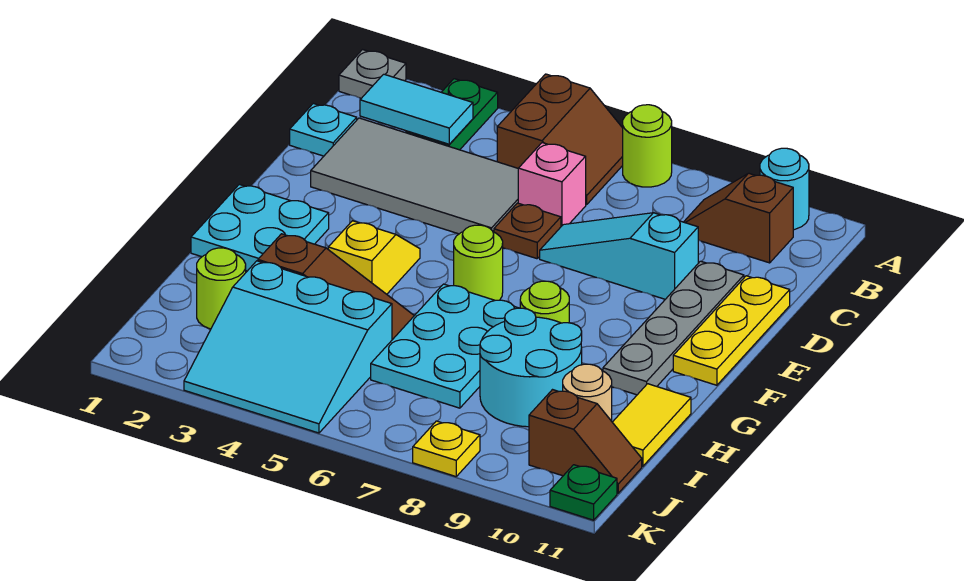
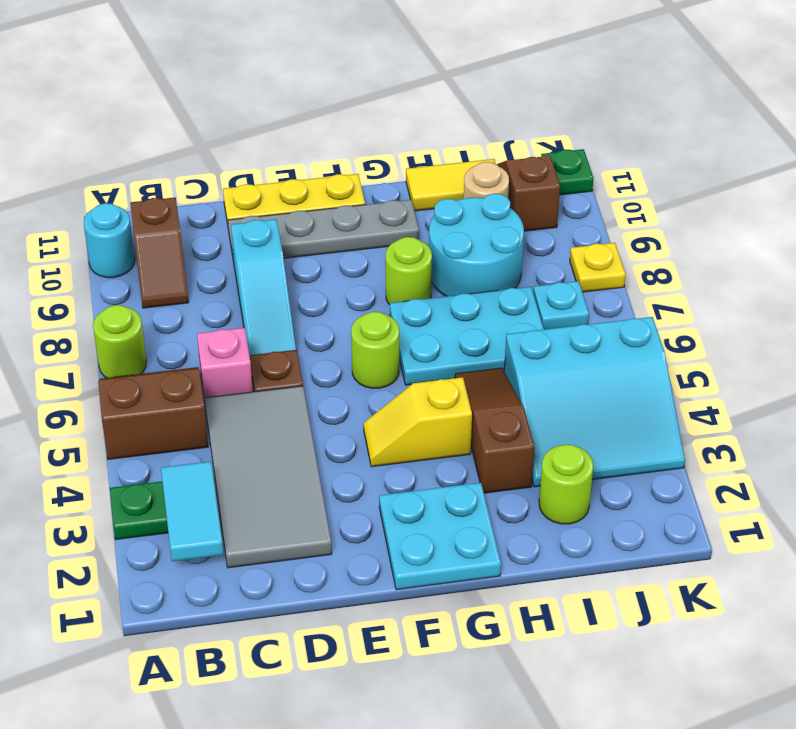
grey plate A1 level 1 -> none
cyan plate C1 level 1 -> cyan plate J7 level 1
cyan slope I3:K5 level 1 top I -> cyan slope I3:K5 level 1 top 5

